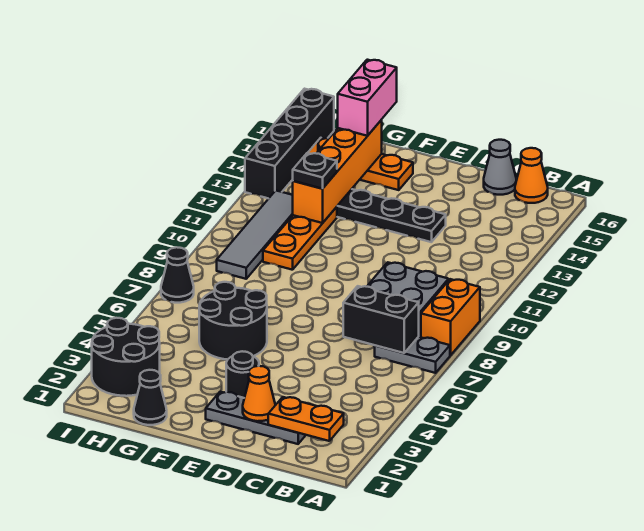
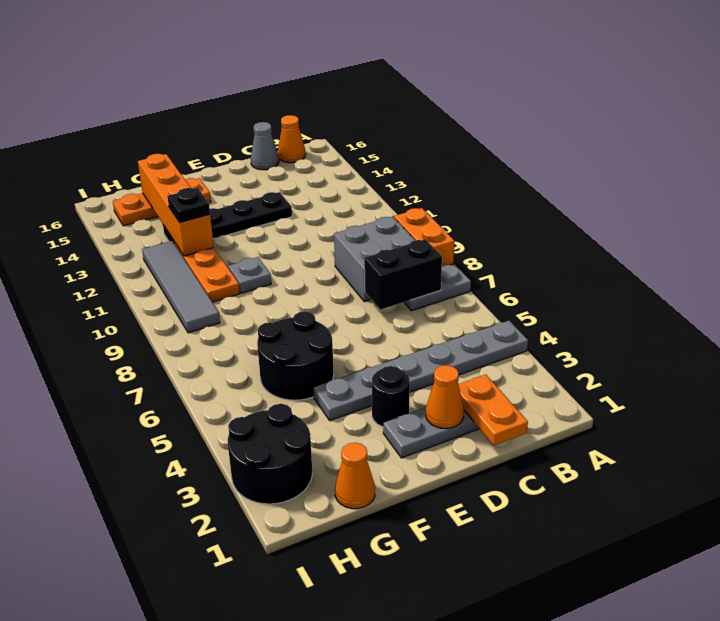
none -> grey plate A4:F4 level 1
orange plate B2:C2 level 2 -> orange plate C1:C2 level 2
none -> grey plate F10 level 1
black cone G1 level 1 -> orange cone G1 level 1
pink brick G15:G16 level 3 -> none
black cone I7 level 1 -> none
black brick I13:I16 level 1 -> none

